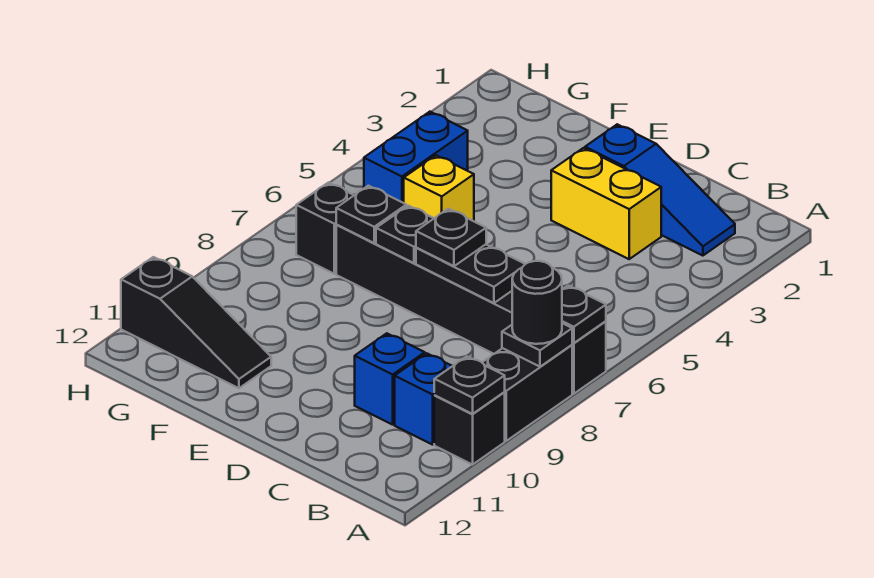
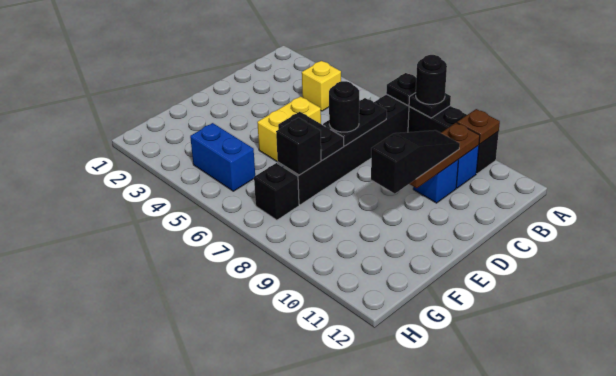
black plate A10 level 2 -> brown plate A10 level 2
blue slope B2:D2 level 1 top D -> none
none -> brown plate B10:D10 level 2
yellow brick C3:D3 level 1 -> yellow brick D5:E5 level 1
black plate D7 level 3 -> black round brick D7 level 3
black plate E7 level 2 -> black plate E6:E7 level 2
yellow brick F5 level 1 -> yellow brick B4 level 1
black plate F7 level 2 -> black brick F7 level 2
black slope F11:H11 level 1 top H -> black slope C10:E10 level 3 top E

